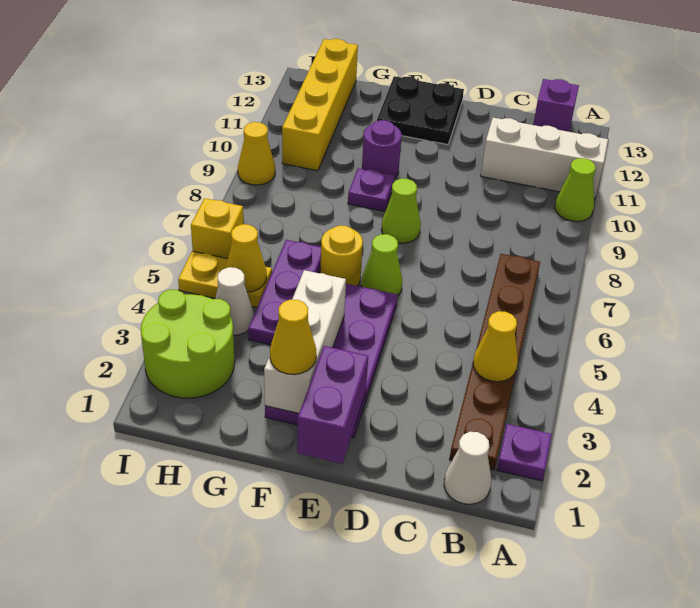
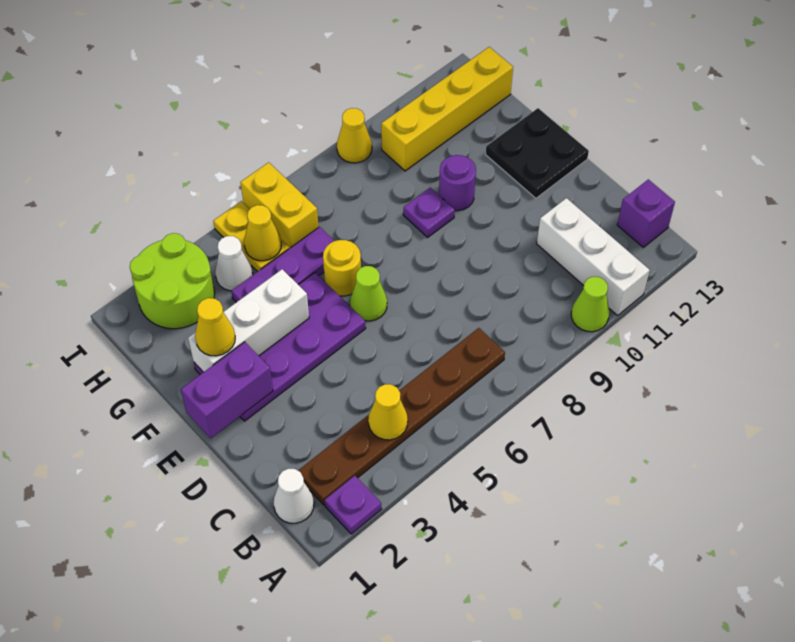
lime cone E8 level 1 -> none
yellow brick I6 level 1 -> yellow brick H6:I6 level 1

